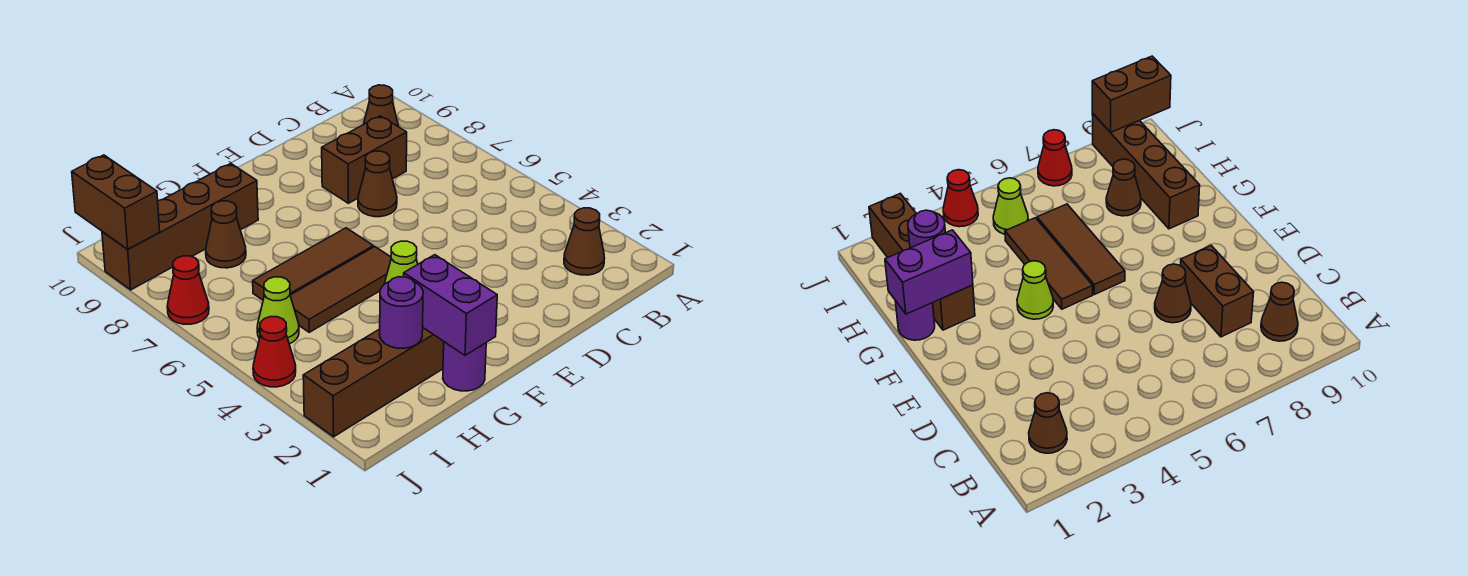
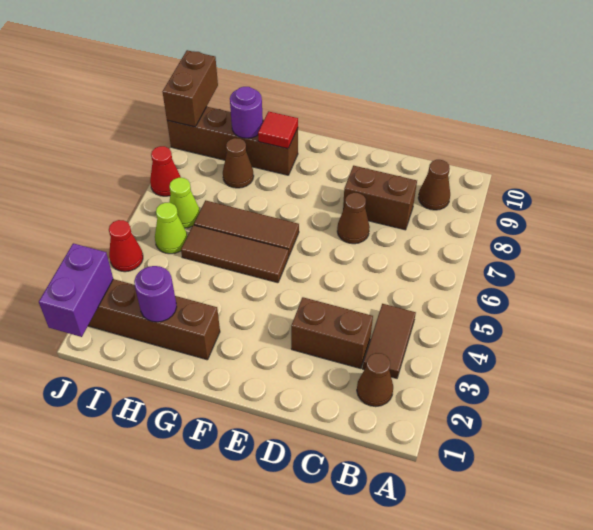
none -> brown tile B3:B4 level 1
none -> brown brick C3:D3 level 1
lime cone F4 level 1 -> lime cone I6 level 1
purple round brick G1 level 1 -> purple round brick H9 level 2
purple brick G1:G2 level 2 -> purple brick J1:J2 level 2
none -> red tile G9 level 2

